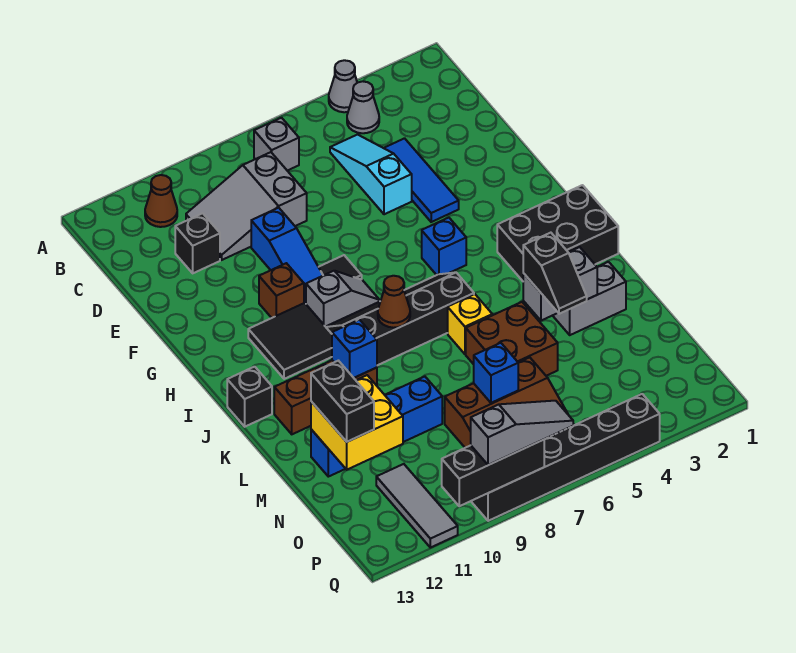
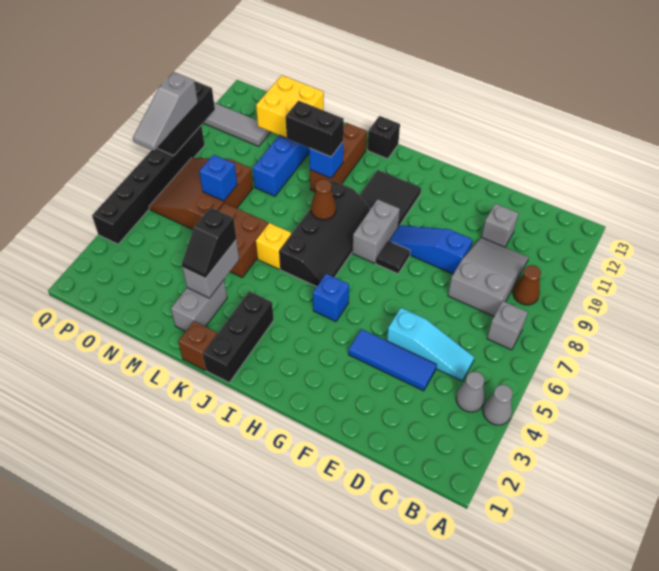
brown cone B11 level 1 -> brown cone B9 level 1
black brick D11 level 1 -> grey brick D11 level 1
brown brick G10 level 1 -> brown brick K1 level 1
grey slope H8:H9 level 1 top 9 -> grey brick H8:H9 level 1
black brick I1:J3 level 1 -> black brick J1:J3 level 1
black slope L4:M4 level 3 top L -> black slope L3:L4 level 3 top 4
black brick M12:N12 level 3 -> black brick K10:L10 level 3

